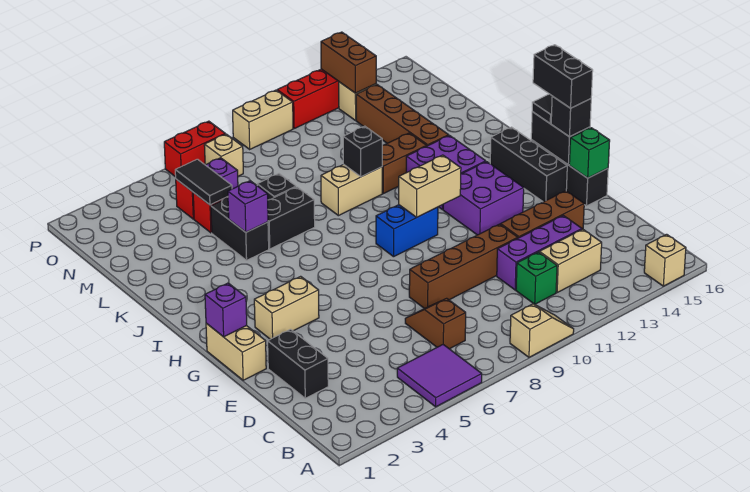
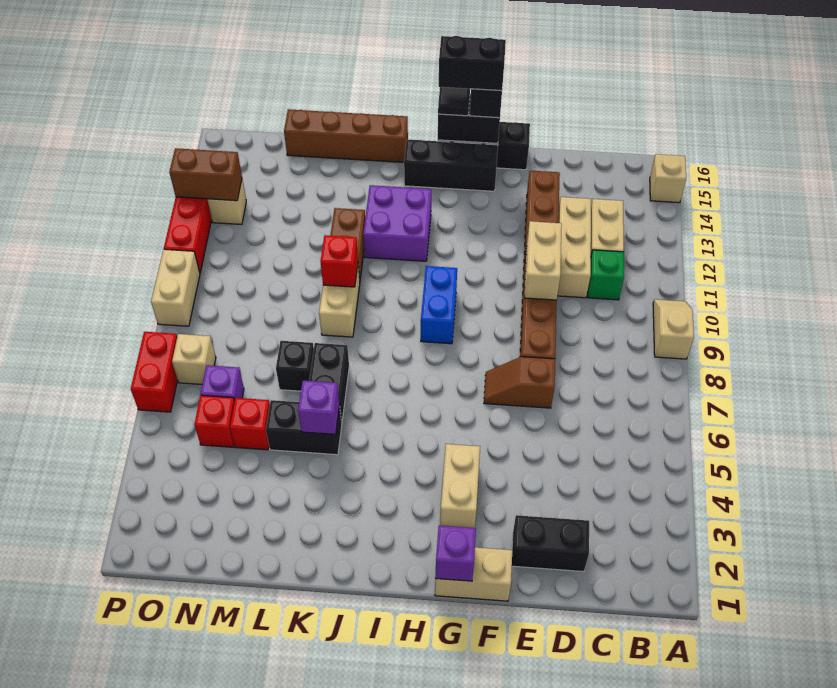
purple tile A5:B6 level 1 -> none
brown slope C7:D7 level 1 top C -> brown slope E7:F7 level 1 top E
purple brick D11:D13 level 1 -> tan brick D11:D13 level 1
green brick F16 level 2 -> none
purple brick G12:H13 level 1 -> none
tan brick H10:H11 level 2 -> tan brick E10:E11 level 2
black brick K10 level 2 -> red brick K10 level 2
brown brick K13:N13 level 1 -> brown brick J16:M16 level 1
black tile M5:N5 level 2 -> none

